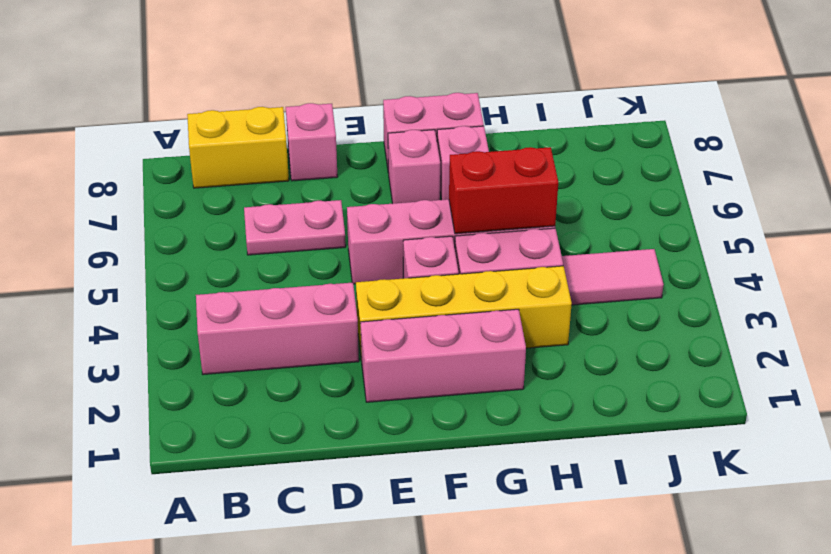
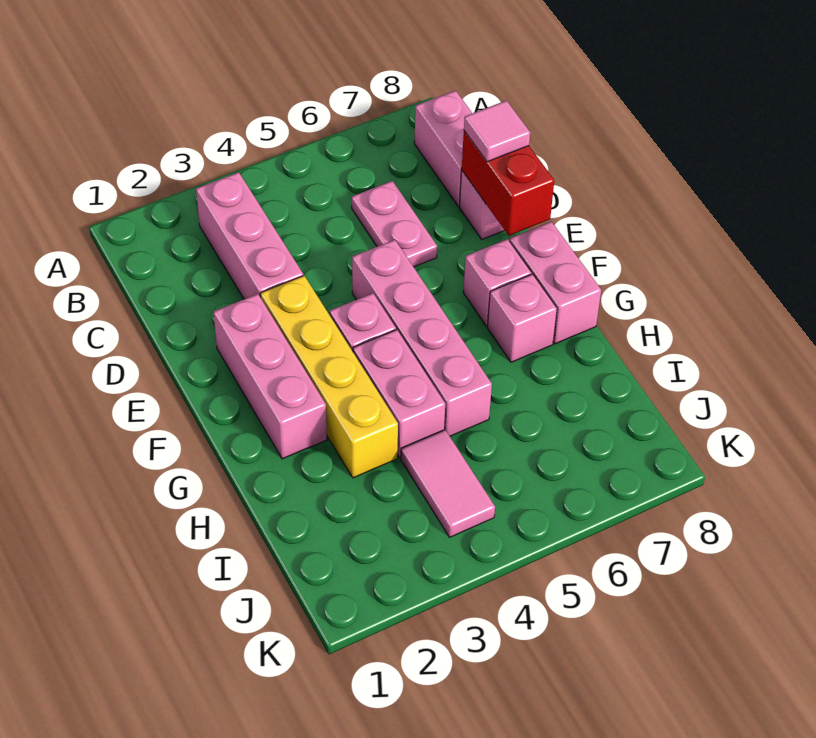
yellow brick B8:C8 level 1 -> pink brick B8:C8 level 1
none -> pink tile D8 level 3
red brick G5:H5 level 2 -> red brick D8:E8 level 2

